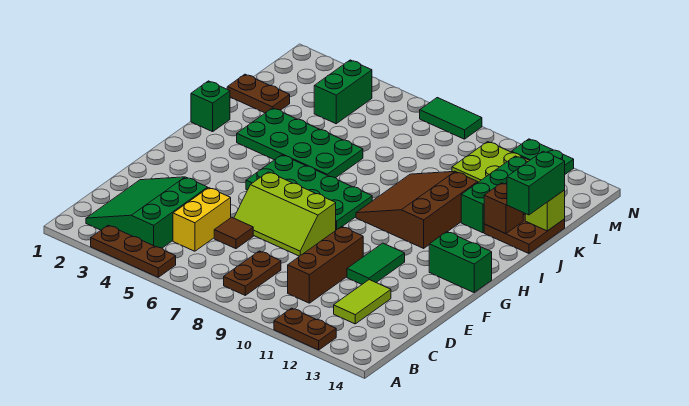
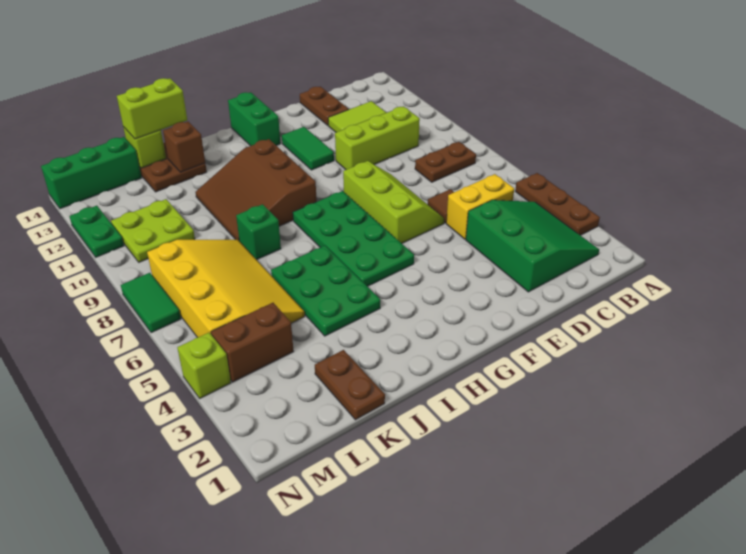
brown plate A11:A12 level 1 -> brown plate D13:D14 level 1
green slope B2:D4 level 1 top 4 -> green slope B2:D4 level 1 top D
brown brick C10:E10 level 1 -> lime brick C10:E10 level 1
green tile E11:F11 level 1 -> green tile F11:F12 level 1
brown slope H9:J11 level 1 top 11 -> brown slope H9:J11 level 1 top H
green brick I1 level 1 -> green brick J8 level 1
green plate I3:J6 level 1 -> green plate I4:J6 level 1
green brick J12:L12 level 1 -> green brick L14:N14 level 1
green brick J14:K14 level 3 -> lime brick J14:K14 level 3
none -> yellow slope K5:M8 level 1 top M
green brick L4:M4 level 1 -> brown brick L4:M4 level 1
none -> lime brick N4 level 1

